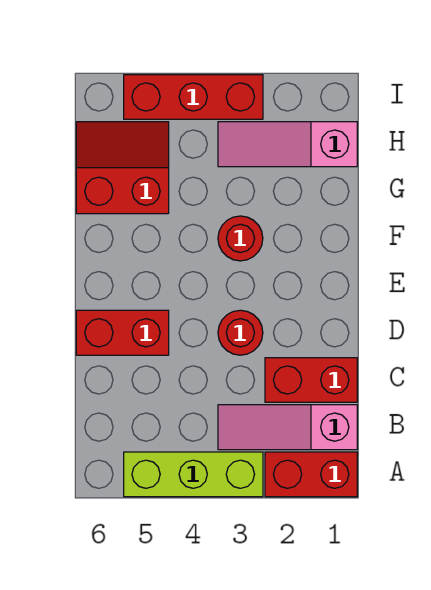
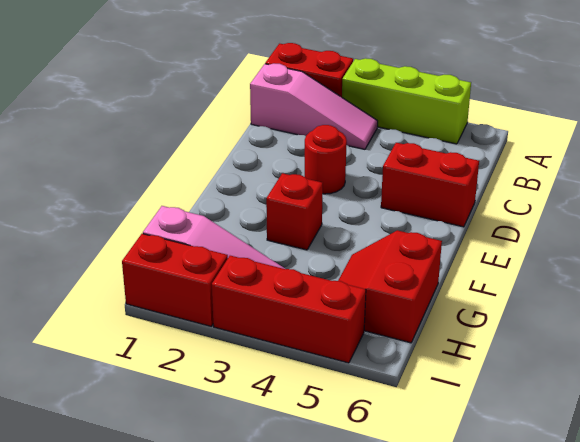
red brick C1:C2 level 1 -> red brick I1:I2 level 1
red round brick F3 level 1 -> red brick F3 level 1
red slope G5:H6 level 1 top G -> red slope G5:H6 level 1 top 6

